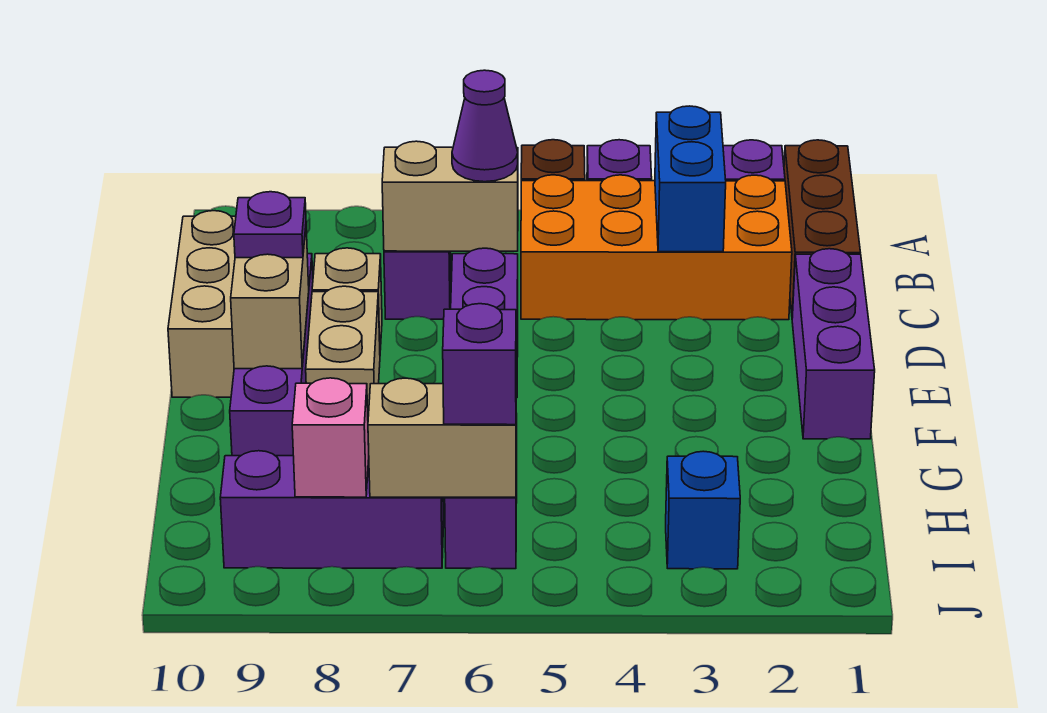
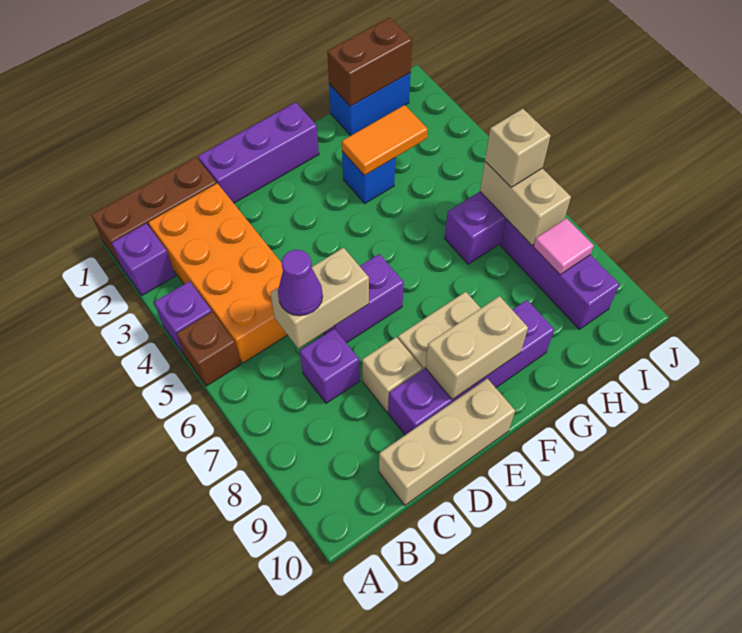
blue brick B3:C3 level 2 -> blue brick H1:I1 level 1
tan brick C6:C7 level 2 -> tan brick C6:D6 level 2
purple plate E9 level 3 -> none
none -> orange tile G3:H3 level 2
none -> brown brick H1:I1 level 2
blue brick I3 level 1 -> blue brick G3 level 1
purple brick I6 level 3 -> tan brick I6 level 3
pink brick I8 level 2 -> pink tile I8 level 2

